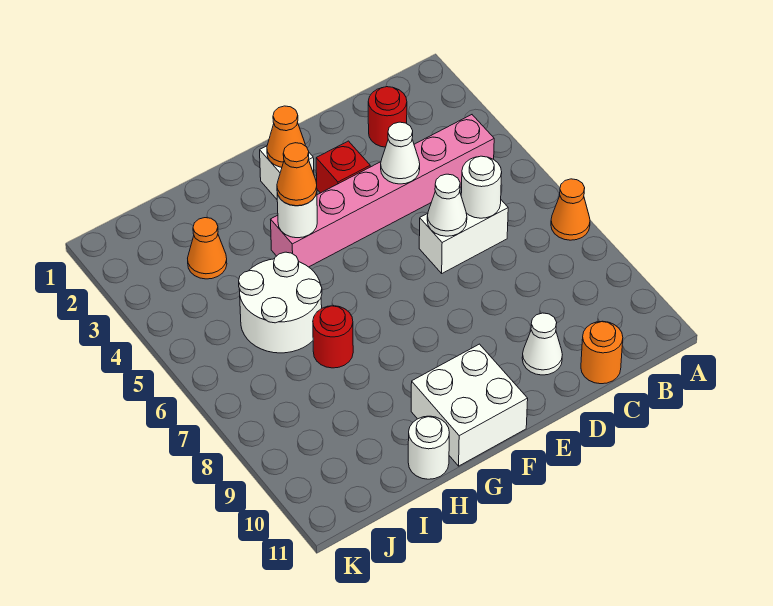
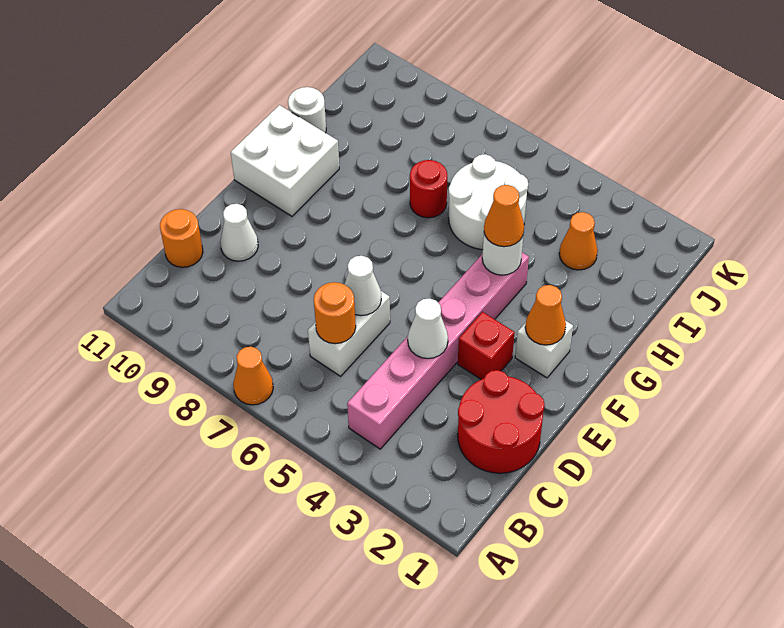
red round brick C2 level 1 -> red round brick C1:D2 level 1
white round brick C6 level 2 -> orange round brick C6 level 2

